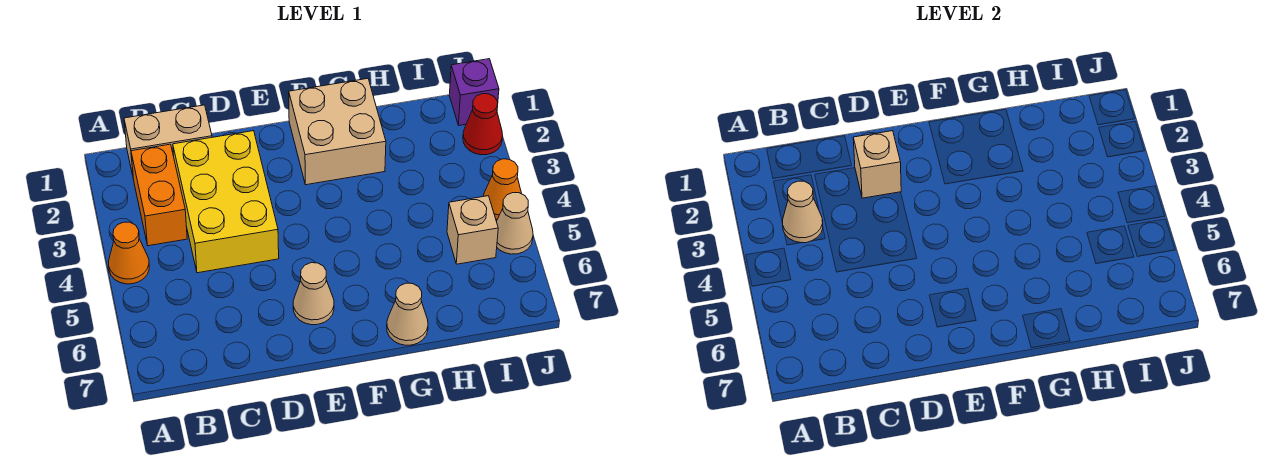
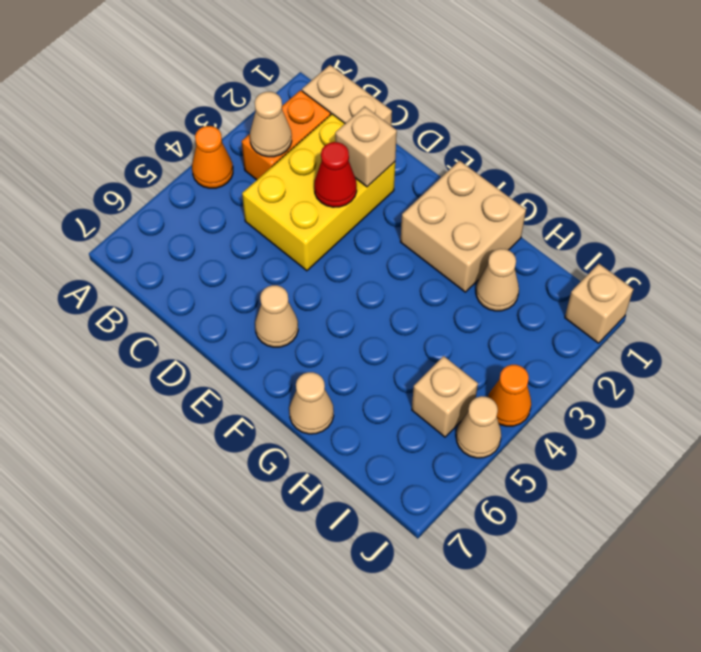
none -> tan cone H2 level 1
purple brick J1 level 1 -> tan brick J1 level 1
red cone J2 level 1 -> red cone D3 level 2

